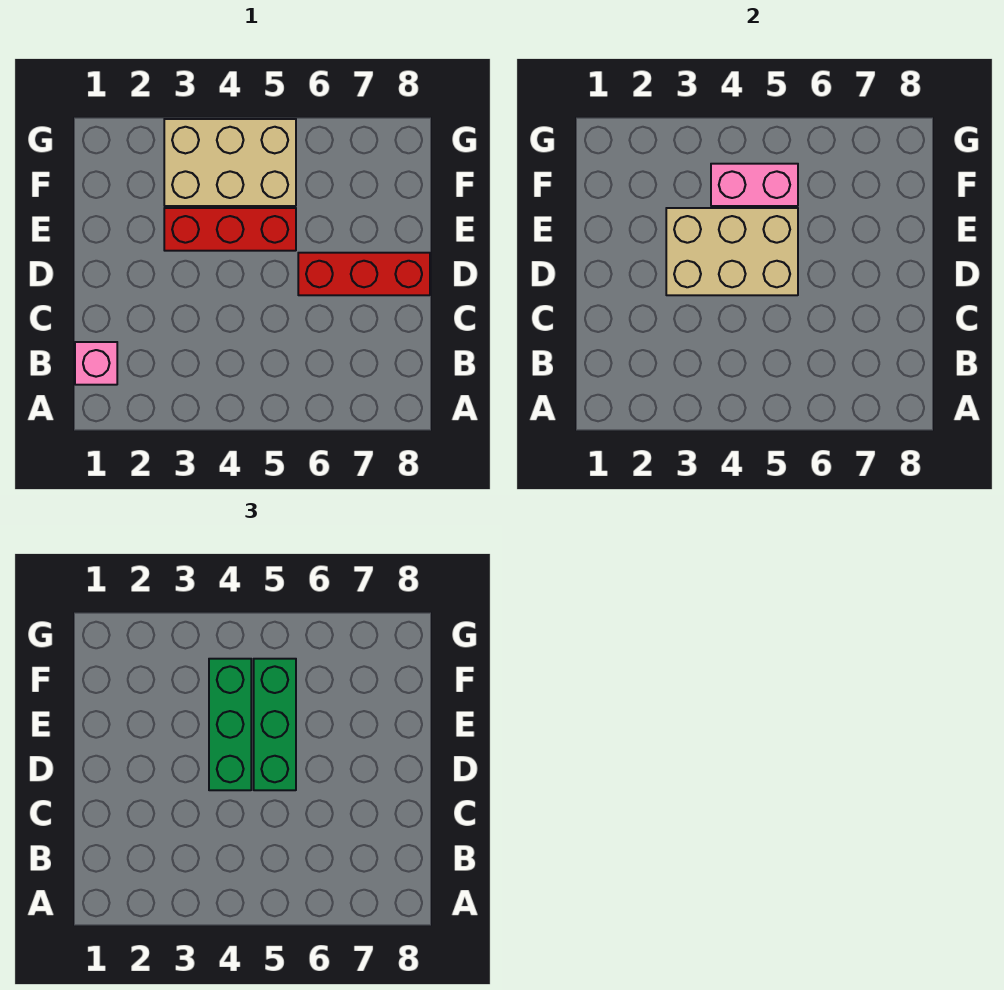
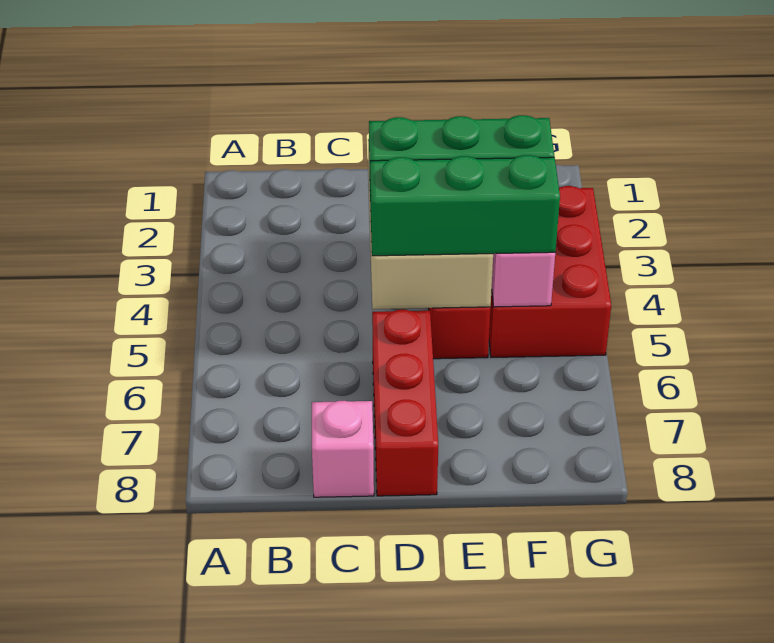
pink brick B1 level 1 -> pink brick C8 level 1
tan brick F3:G5 level 1 -> red brick F3:G5 level 1

